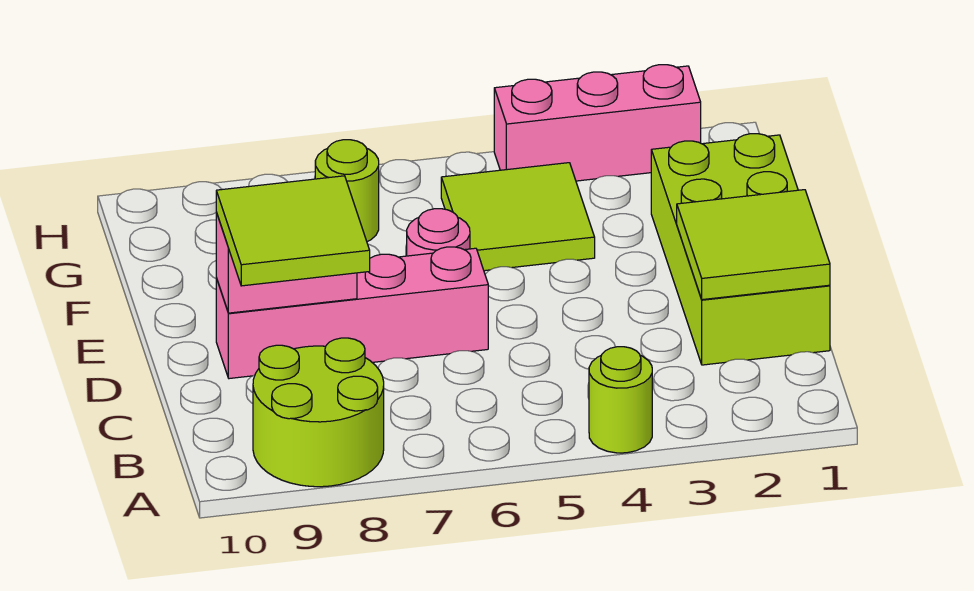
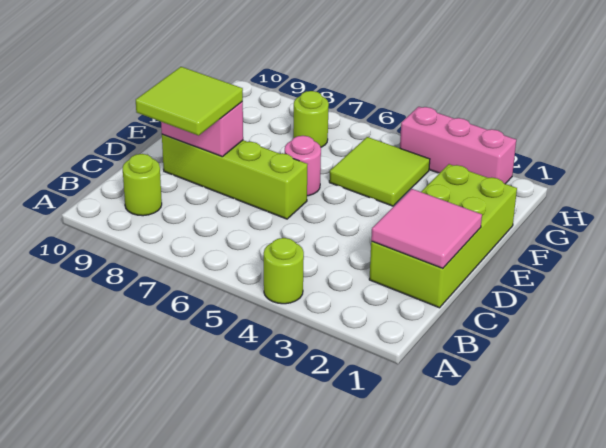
lime round brick A8:B9 level 1 -> lime round brick B9 level 1
lime tile C1:D2 level 2 -> pink tile C1:D2 level 2
pink brick D6:D9 level 1 -> lime brick D6:D9 level 1

